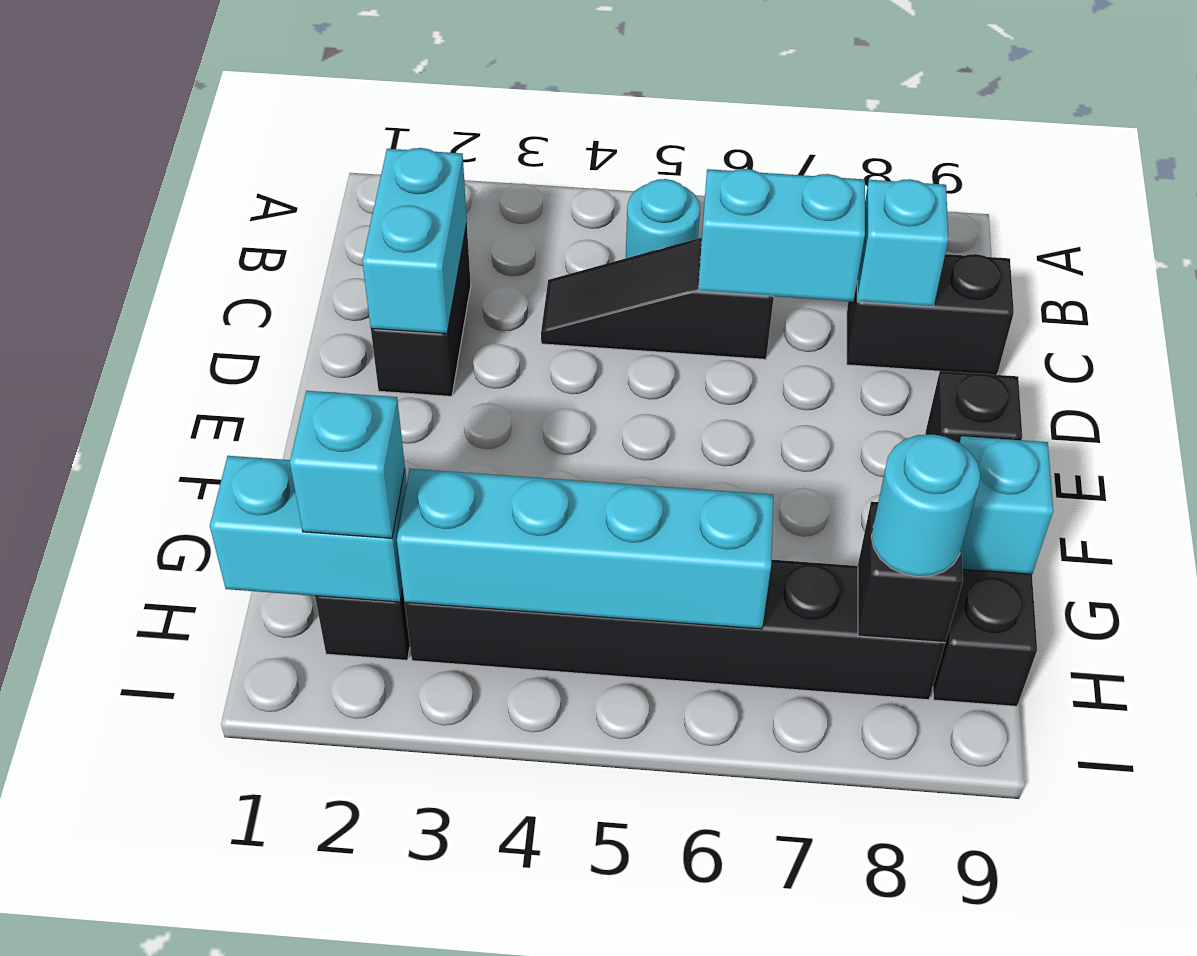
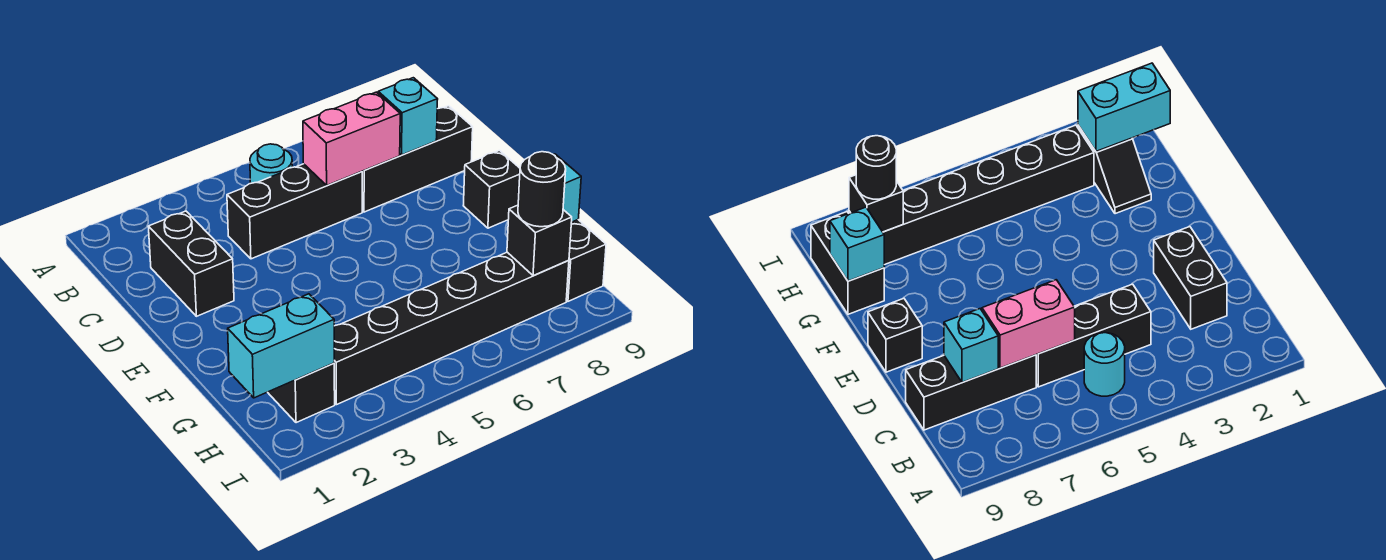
cyan brick C2:D2 level 2 -> none
black slope C4:C6 level 1 top 6 -> black brick C4:C6 level 1
cyan brick C6:C7 level 2 -> pink brick C6:C7 level 2
black brick C8:C9 level 1 -> black brick C7:C9 level 1
cyan brick H2 level 3 -> none
cyan brick H3:H6 level 2 -> none
cyan round brick H8 level 3 -> black round brick H8 level 3

